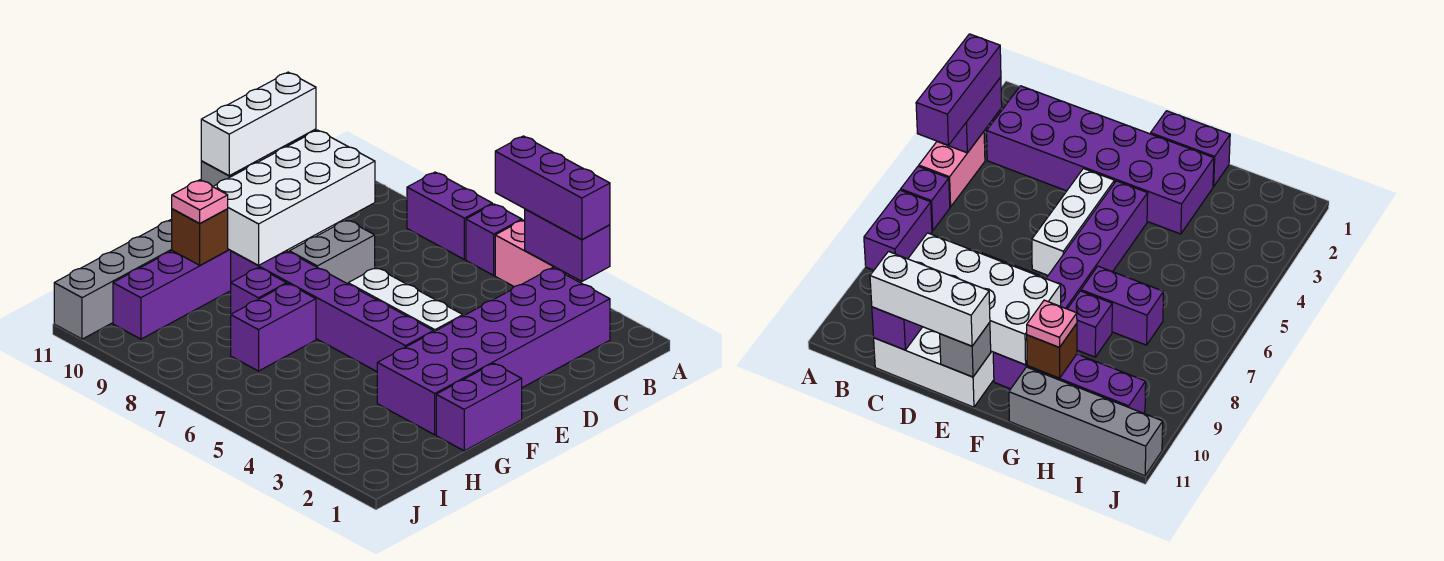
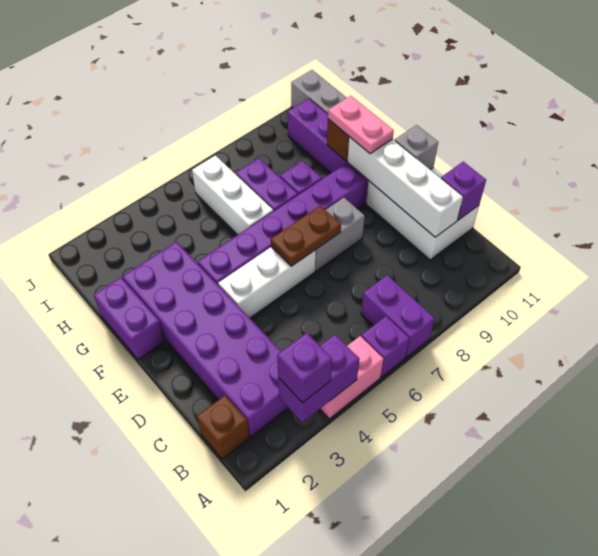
purple brick A3:A5 level 3 -> purple brick A3 level 3
purple brick A7:A8 level 1 -> purple brick A7:B7 level 1
none -> brown brick B1 level 1
white brick C9:F10 level 2 -> white brick C10:F10 level 2
white brick C11:E11 level 3 -> white brick G6:I6 level 1
grey brick D8:E8 level 1 -> grey brick E7:E8 level 1
none -> brown plate E6:E7 level 2
pink plate G10 level 3 -> pink plate F10:G10 level 3

